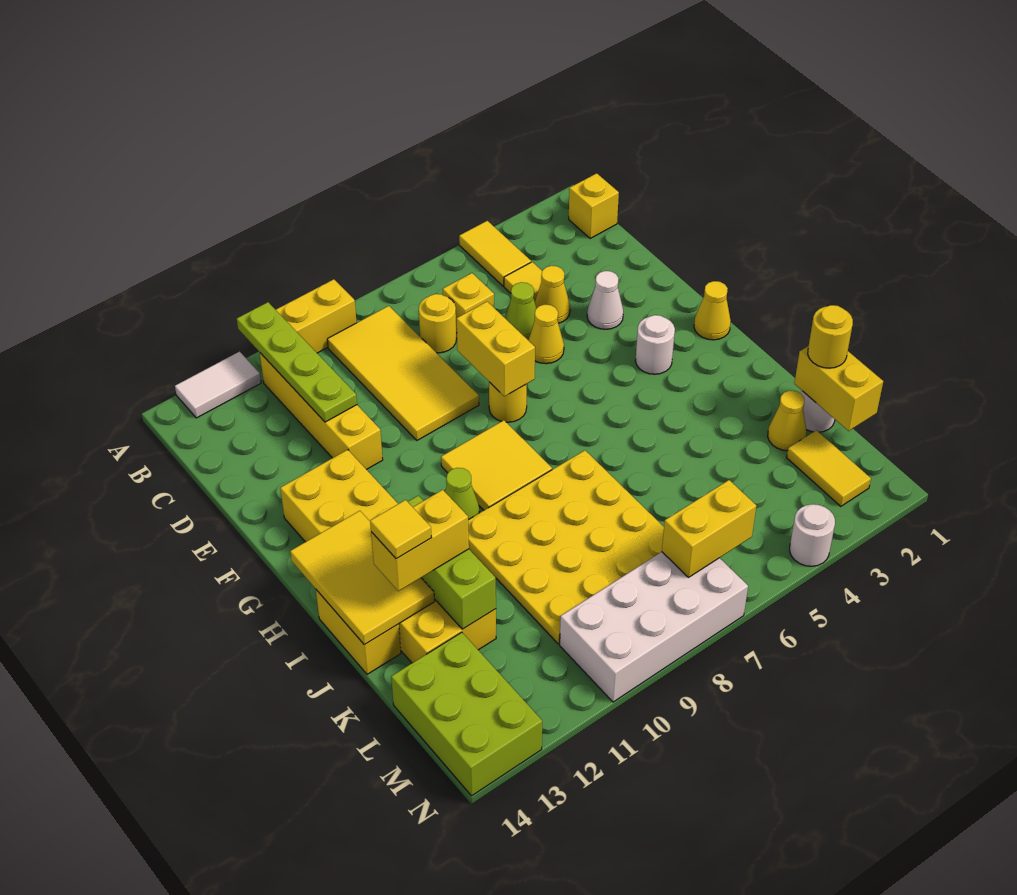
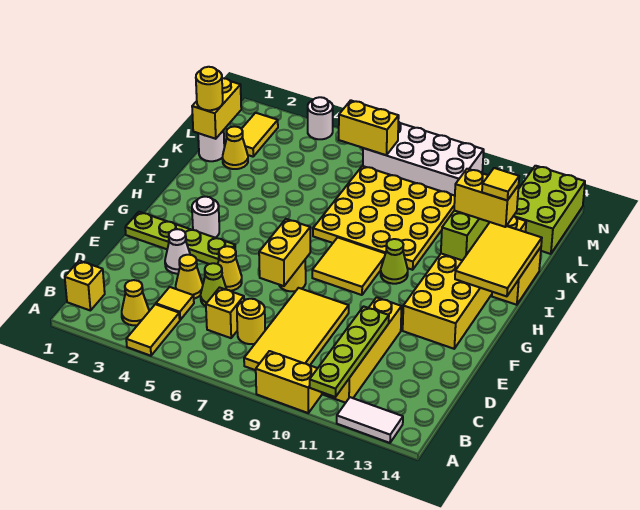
none -> lime plate F1:F4 level 1
yellow cone G1 level 1 -> yellow cone B3 level 1

